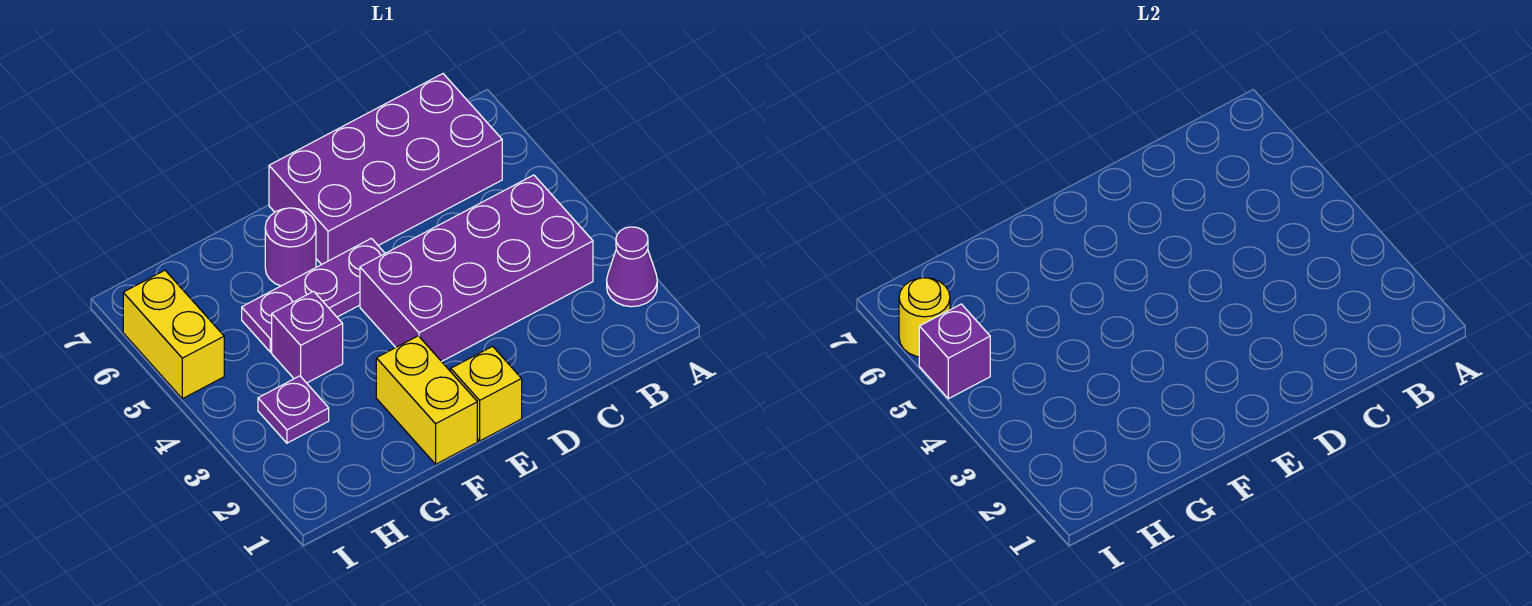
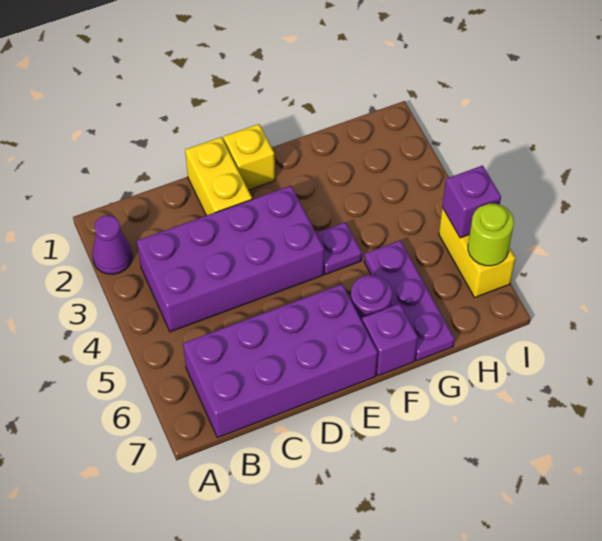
purple plate E5:G5 level 1 -> purple plate G5:G7 level 1
yellow brick F1:F2 level 1 -> yellow brick D1:D2 level 1
purple brick G4 level 1 -> purple brick F7 level 1
purple plate H3 level 1 -> purple plate F4 level 1
yellow round brick I6 level 2 -> lime round brick I6 level 2

